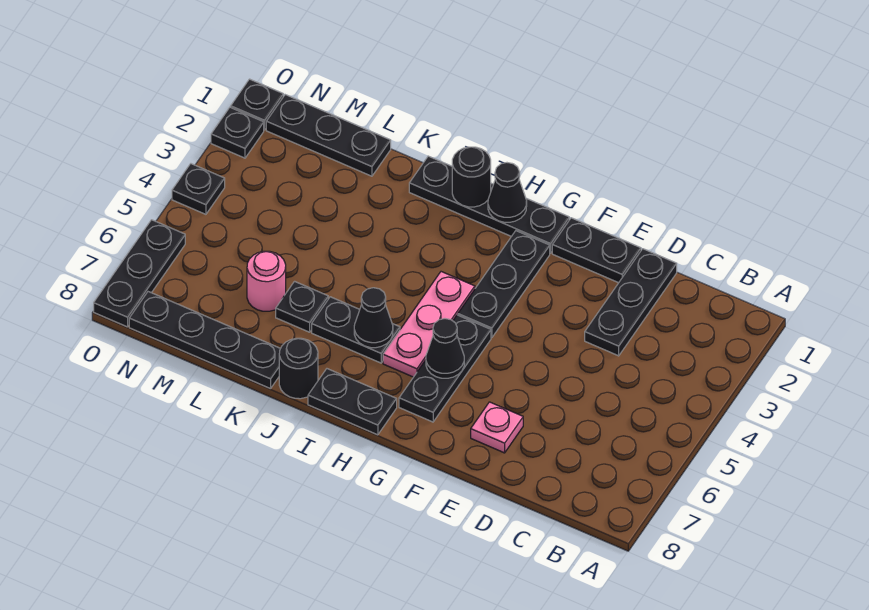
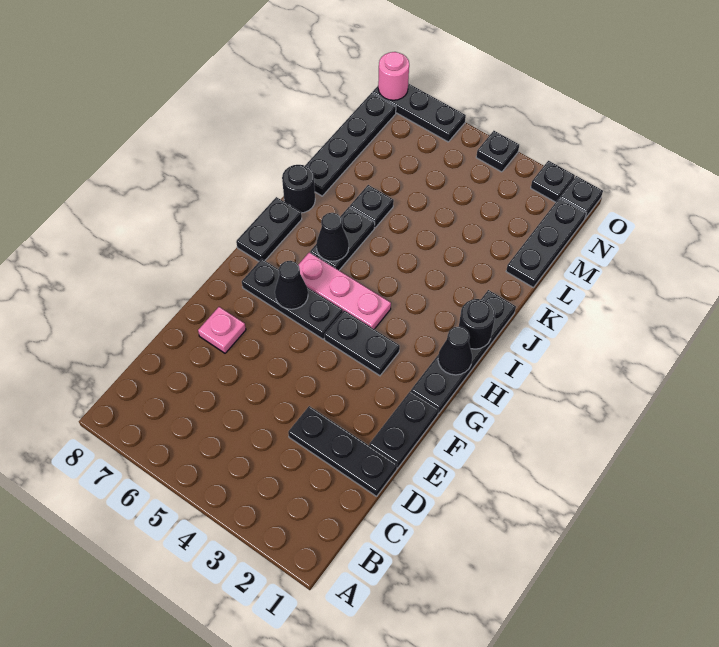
black plate G2:G4 level 1 -> black plate G3:G4 level 1
pink round brick L6 level 1 -> pink round brick O8 level 2

